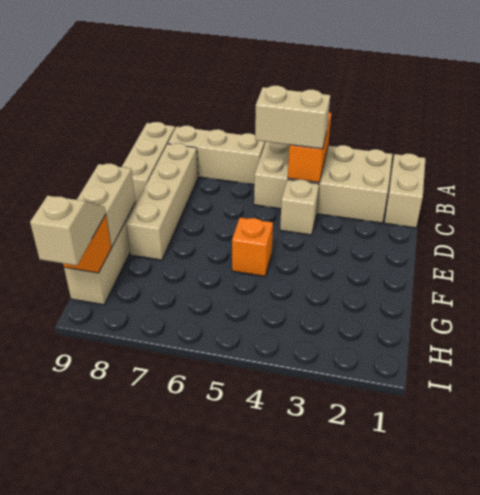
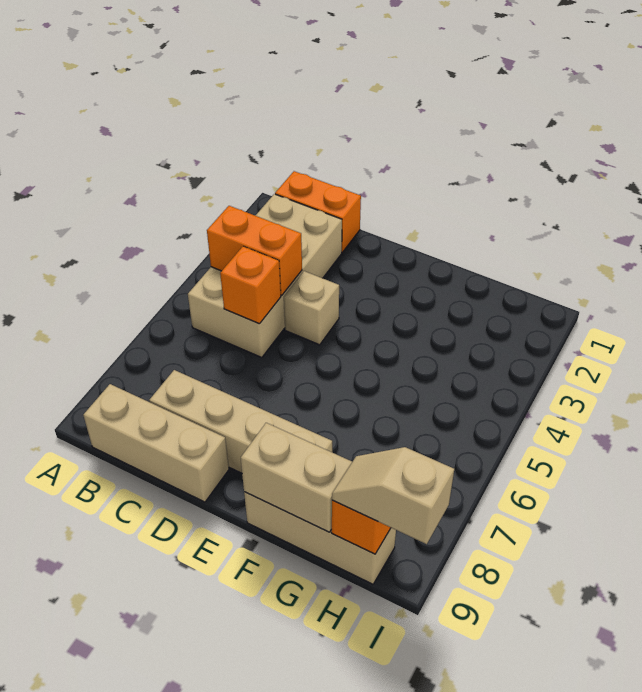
tan brick B1:C1 level 1 -> orange brick B1:C1 level 1
tan brick B6:B8 level 1 -> none
tan brick C4:C5 level 3 -> none
orange brick F5 level 1 -> orange brick C5 level 2

